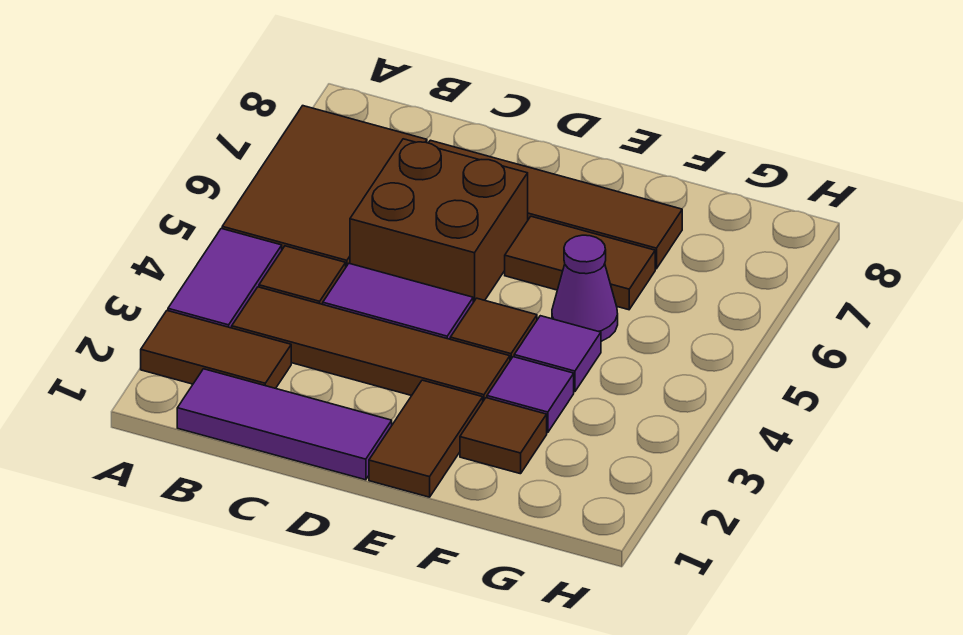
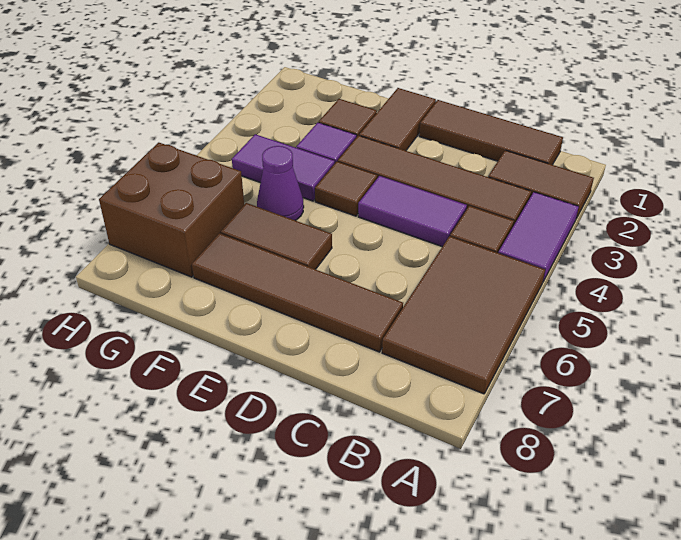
purple tile B1:D1 level 1 -> brown tile B1:D1 level 1
brown brick C5:D6 level 1 -> brown brick G6:H7 level 1
purple tile F4 level 1 -> purple tile F4:G4 level 1

